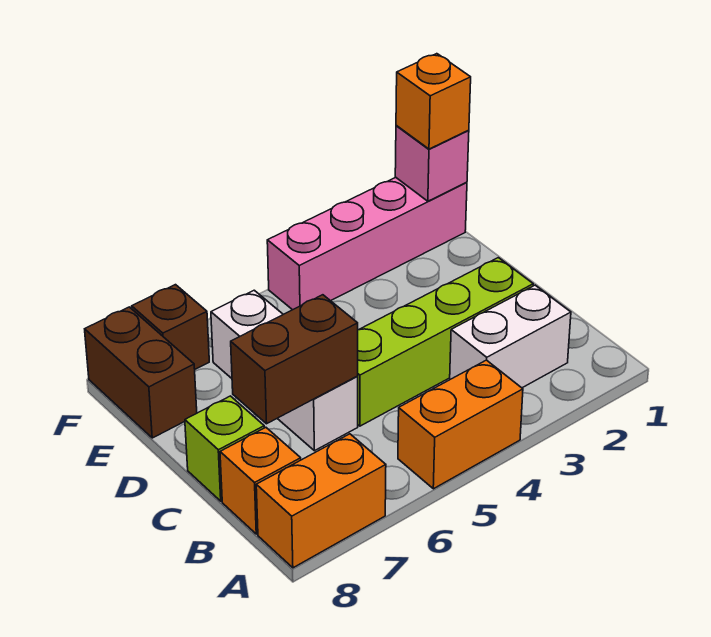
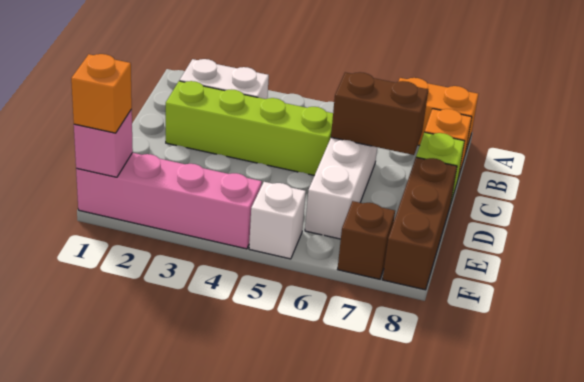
orange brick A4:A5 level 1 -> none
brown brick E8:F8 level 1 -> brown brick D8:F8 level 1
none -> white brick F5 level 1

